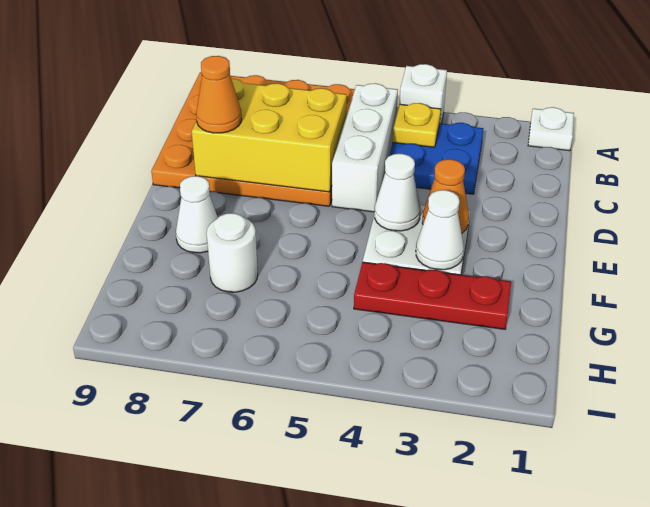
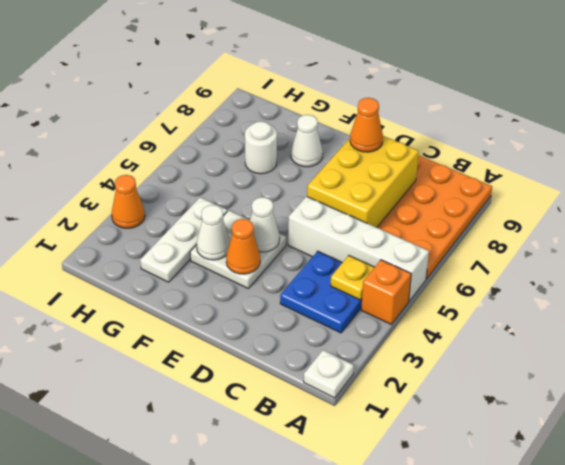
white brick A4 level 1 -> orange brick A4 level 1
white brick B5:D5 level 1 -> white brick A5:D5 level 1
red plate G2:G4 level 1 -> white plate G2:G4 level 1
none -> orange cone I3 level 1

